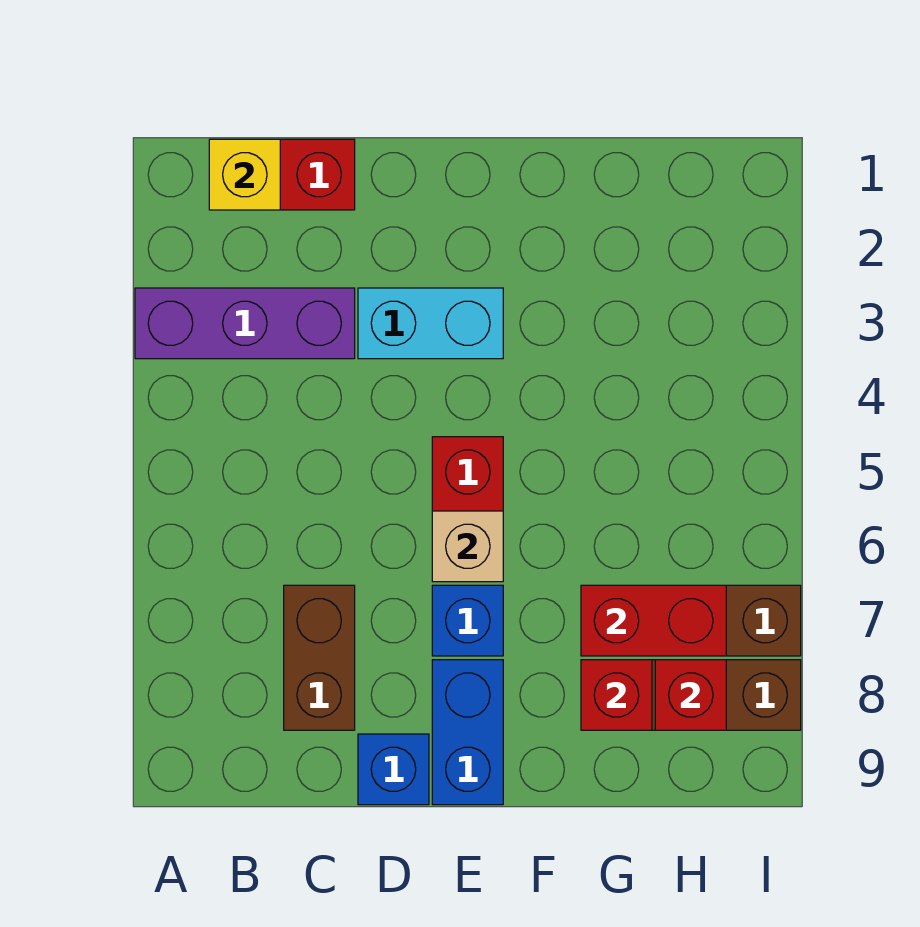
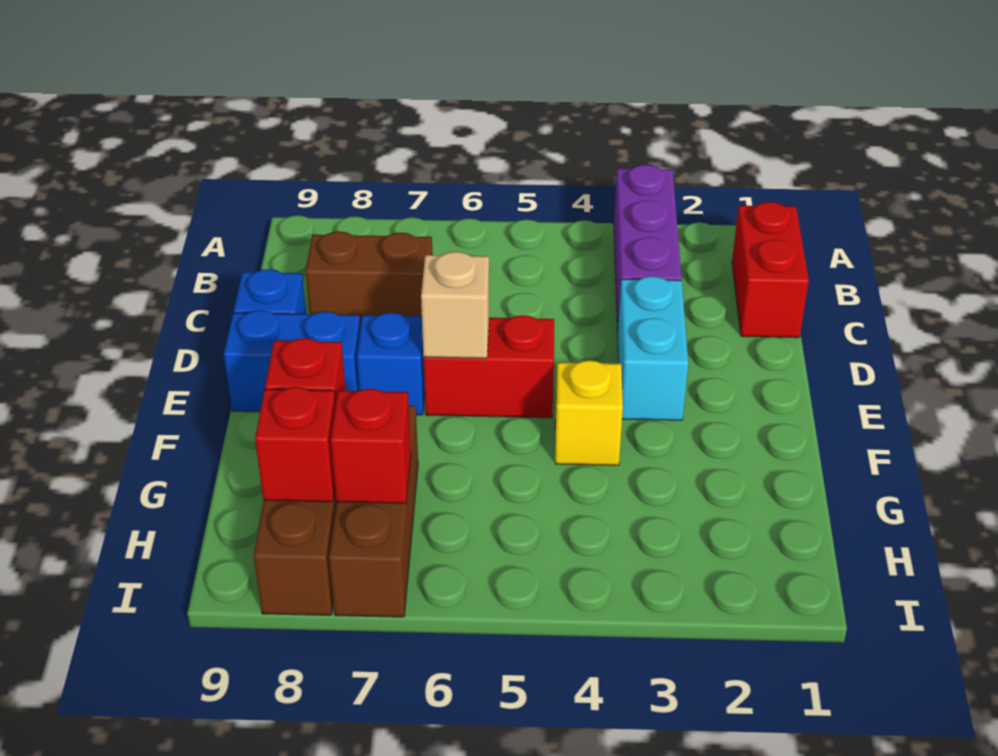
yellow brick B1 level 2 -> yellow brick F4 level 1
red brick G7:H7 level 2 -> red brick H7 level 2

